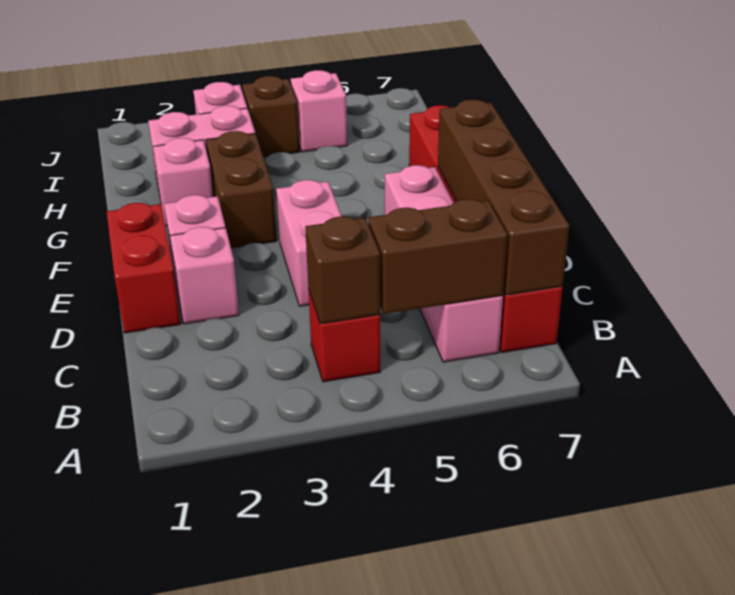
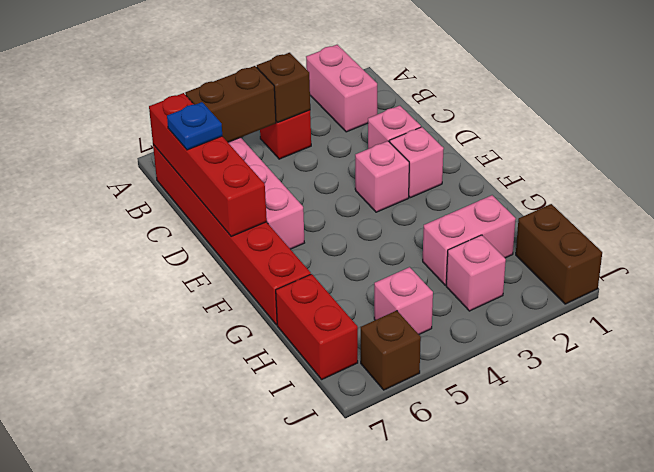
brown brick B7:E7 level 2 -> red brick B7:E7 level 2
none -> blue plate C7 level 3
red brick D1:E1 level 1 -> red brick H7:I7 level 1
pink brick D4:E4 level 1 -> pink brick A2:B2 level 1
brown brick F3:G3 level 1 -> brown brick I1:J1 level 1
pink brick G2 level 1 -> pink brick E3 level 1
brown brick I4 level 1 -> brown brick J6 level 1

